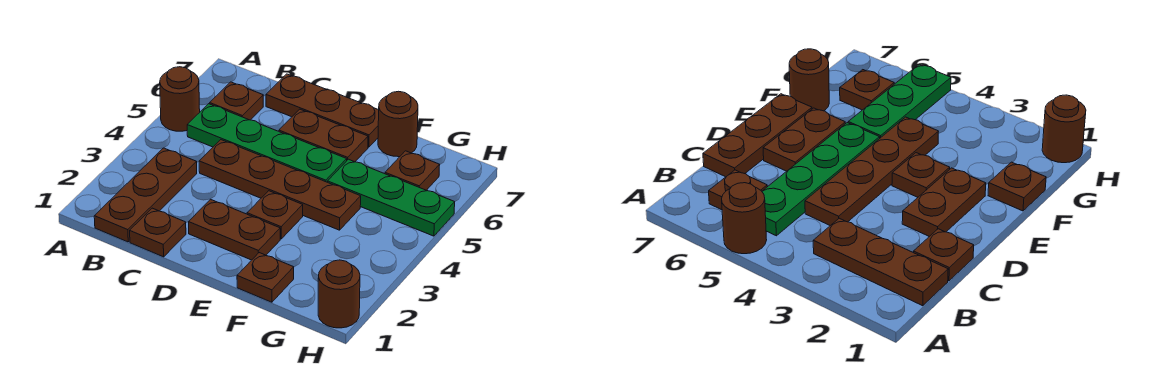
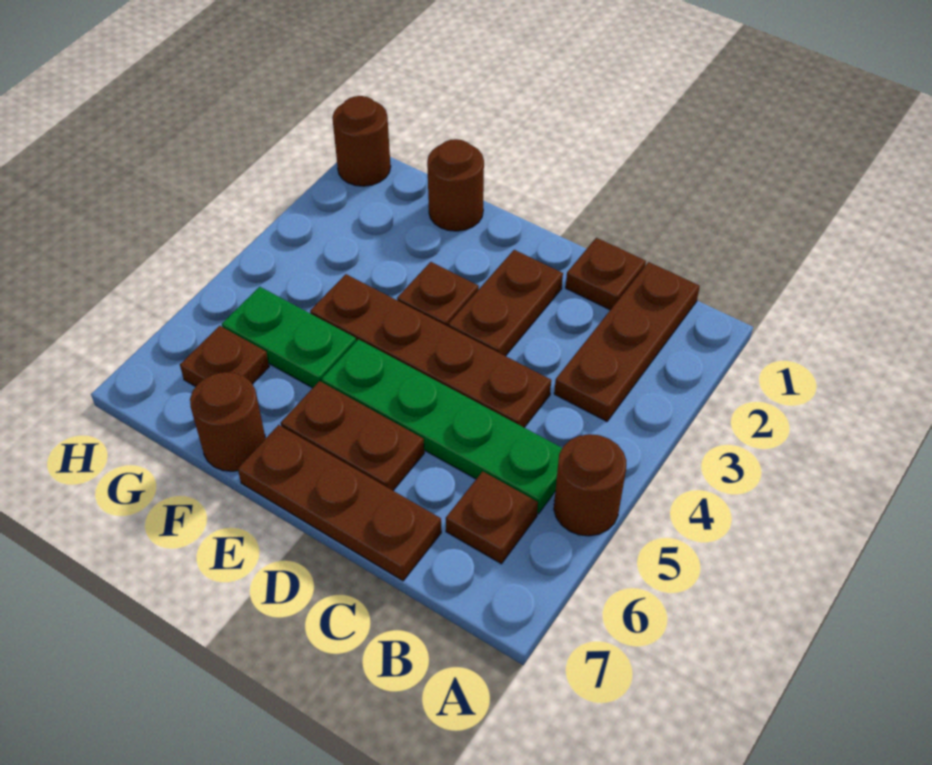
brown plate D2:E2 level 1 -> brown plate D2:D3 level 1
brown plate F1 level 1 -> brown round brick F1 level 1
green plate F5:H5 level 1 -> green plate F5:G5 level 1

